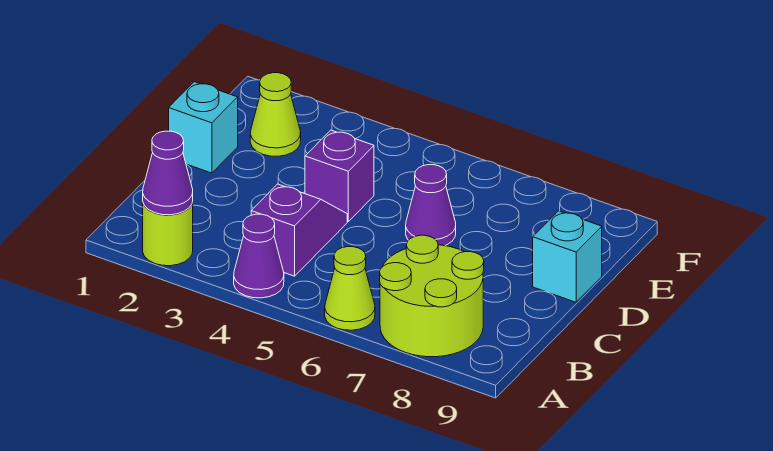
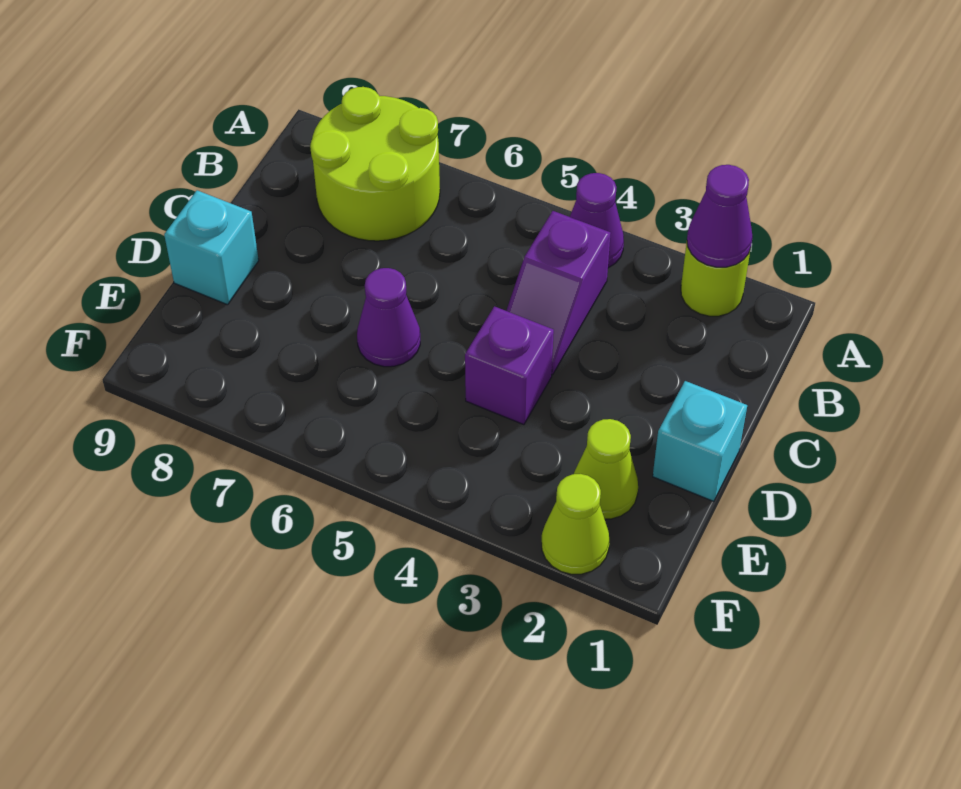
lime cone A6 level 1 -> lime cone F2 level 1

